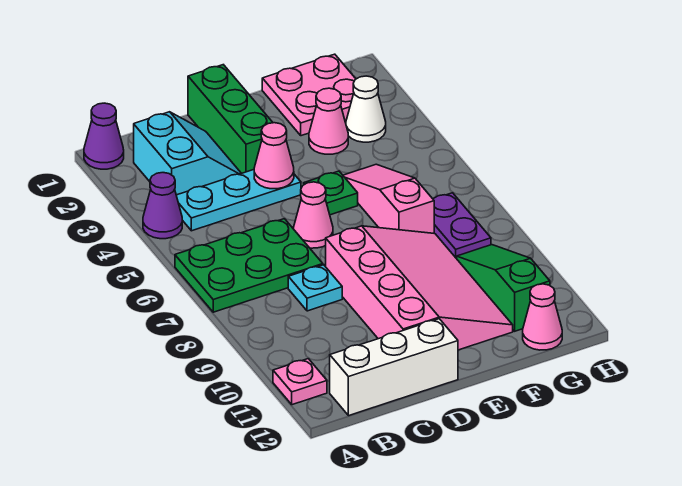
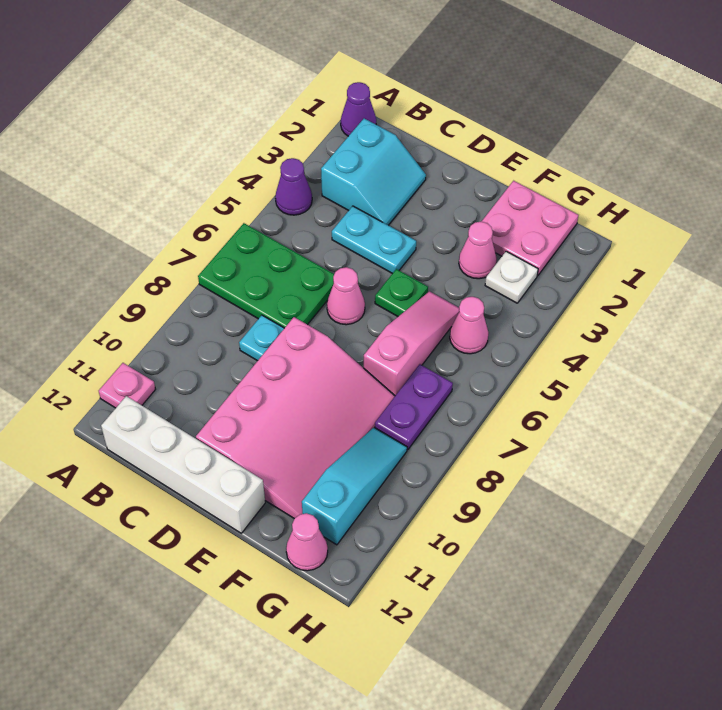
cyan plate B4:D4 level 1 -> cyan plate C4:D4 level 1
white brick B12:D12 level 1 -> white brick B12:E12 level 1
green brick D1:D3 level 1 -> none
pink cone D4 level 2 -> pink cone G5 level 1
white cone G3 level 1 -> white plate G3 level 1
green slope G9:G11 level 1 top 11 -> cyan slope G9:G11 level 1 top 11

